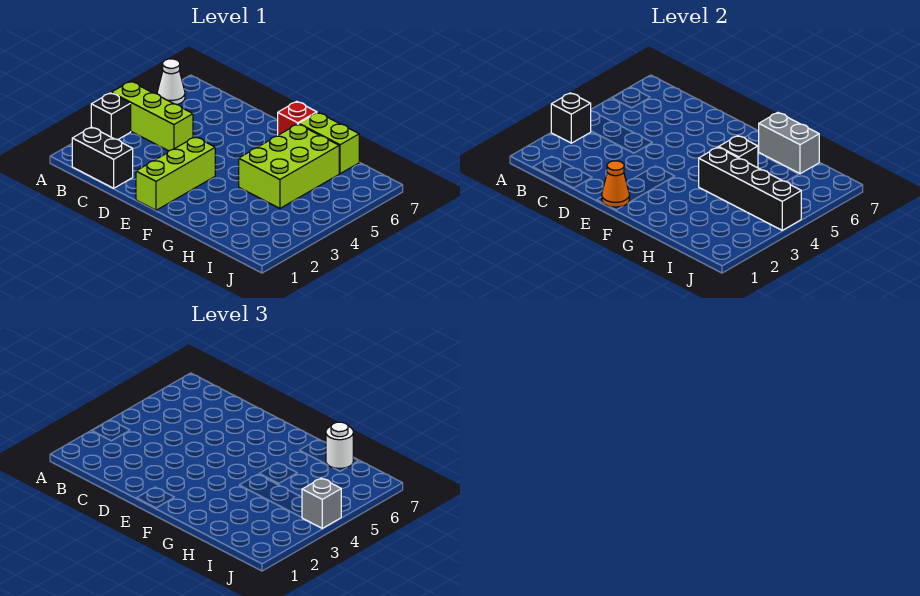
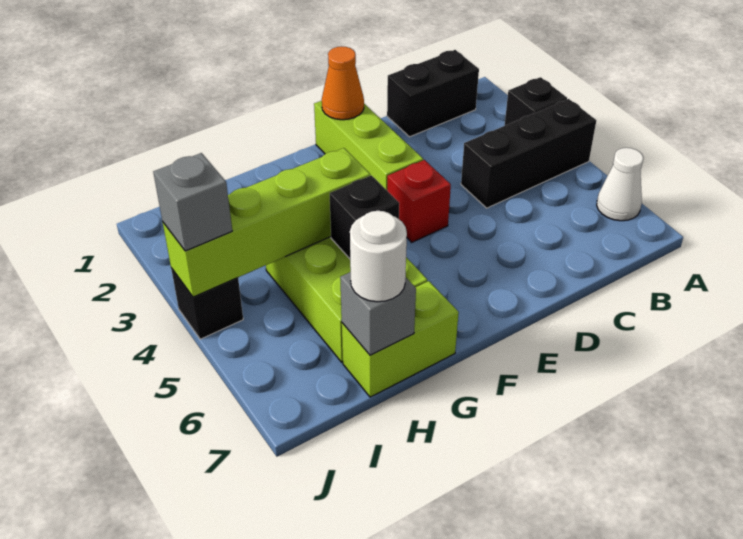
black brick A3 level 2 -> black brick J4 level 1
lime brick A4:C4 level 1 -> black brick A4:C4 level 1
red brick F7 level 1 -> red brick E4 level 1
black brick G4:J4 level 2 -> lime brick G4:J4 level 2
grey brick G7:H7 level 2 -> grey brick H7 level 2

